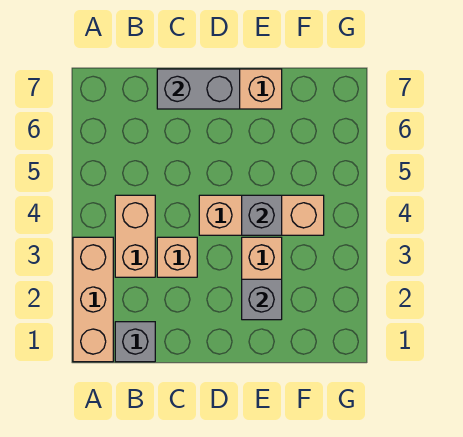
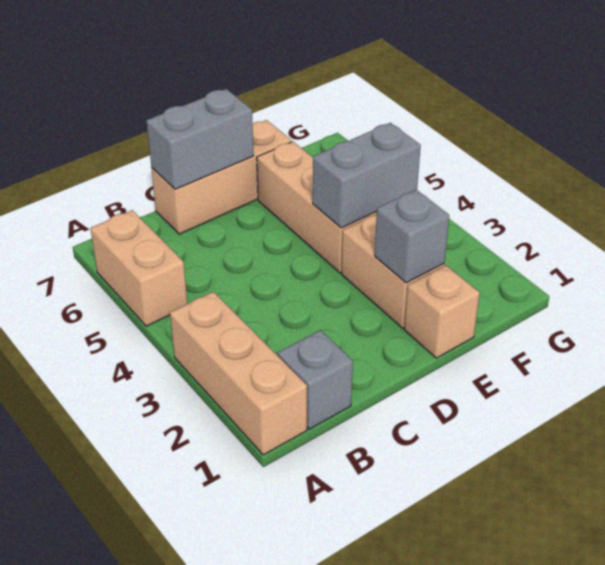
tan brick B3:B4 level 1 -> tan brick A5:A6 level 1
tan brick C3 level 1 -> tan brick E1 level 1
tan brick D4:F4 level 1 -> tan brick E4:E6 level 1
grey brick E4 level 2 -> grey brick E4:F4 level 2

